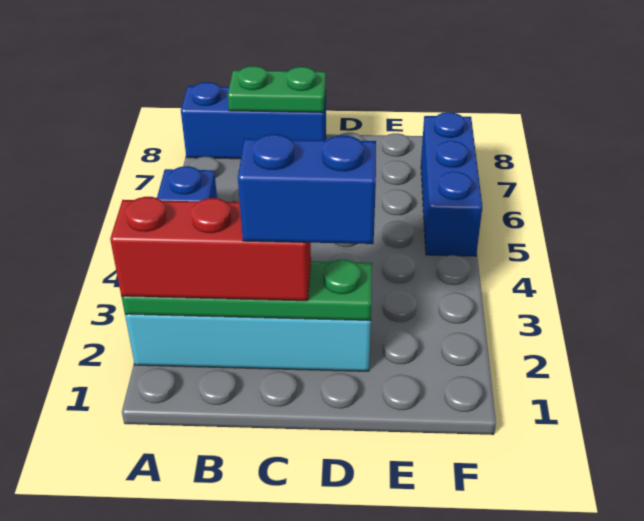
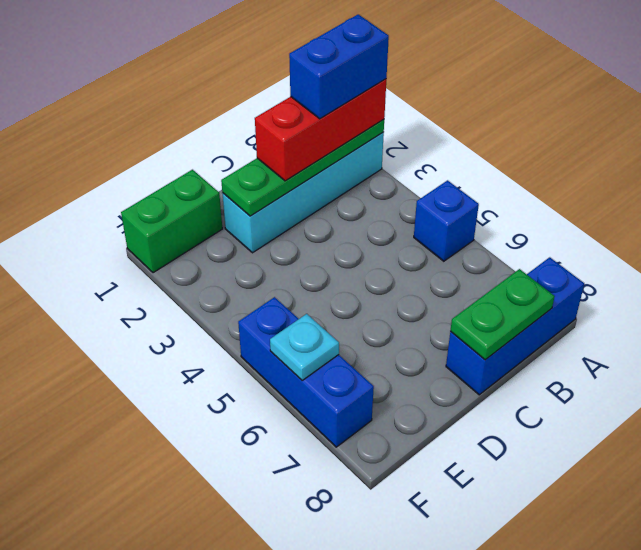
blue brick C2:D2 level 4 -> blue brick A2:B2 level 4
none -> green brick E1:F1 level 1
none -> cyan plate F6 level 2

